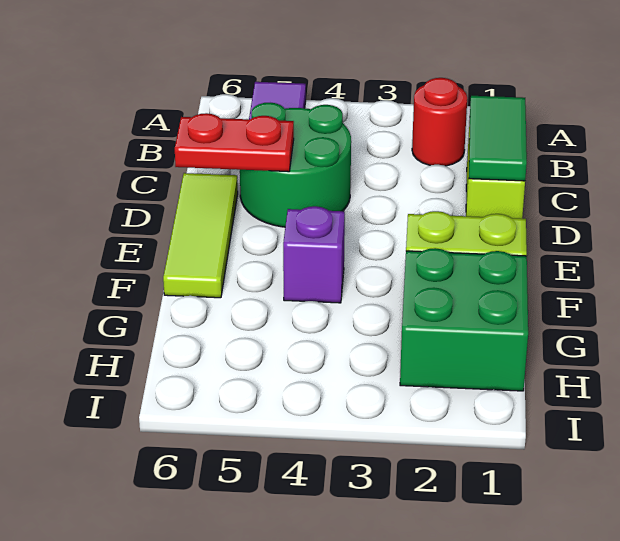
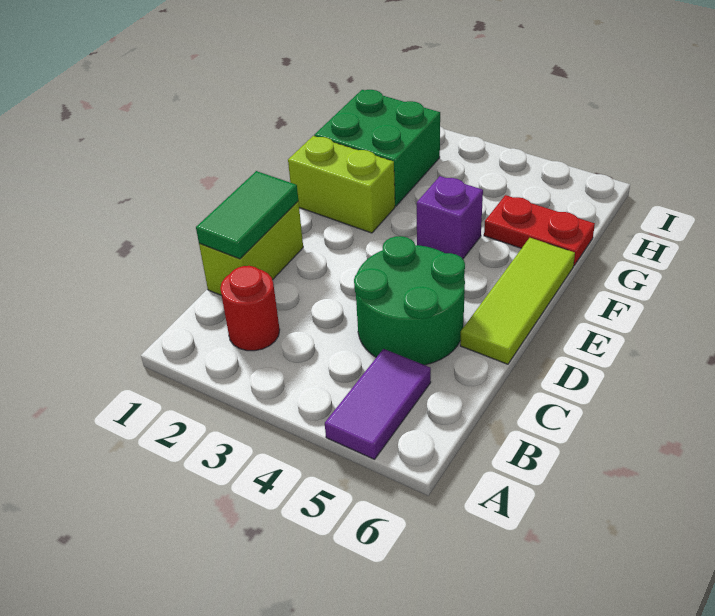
red plate D5:D6 level 2 -> red plate G5:G6 level 1

